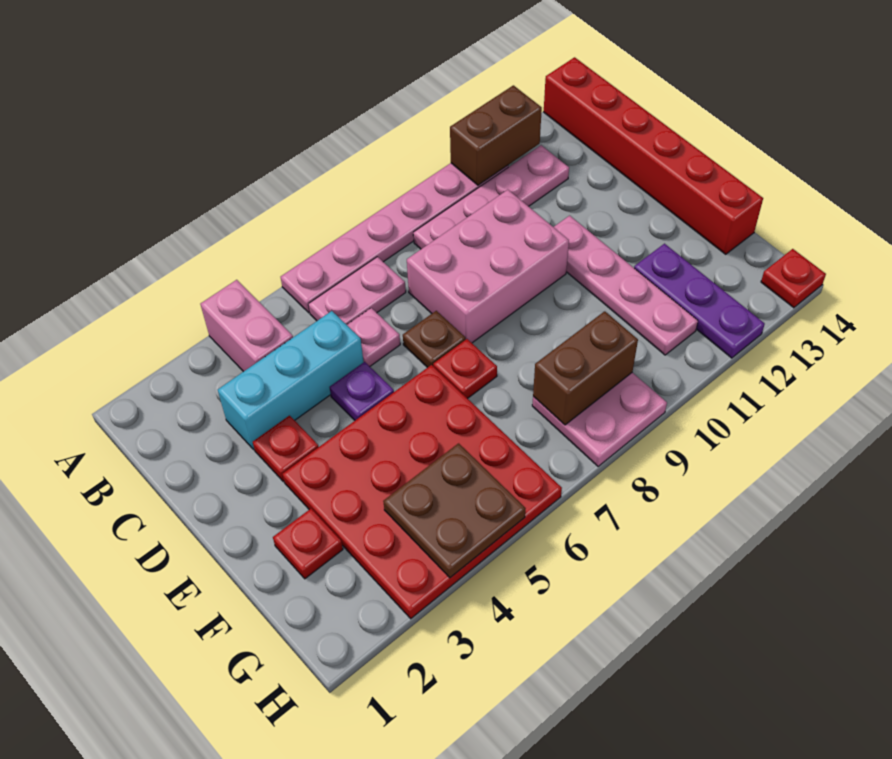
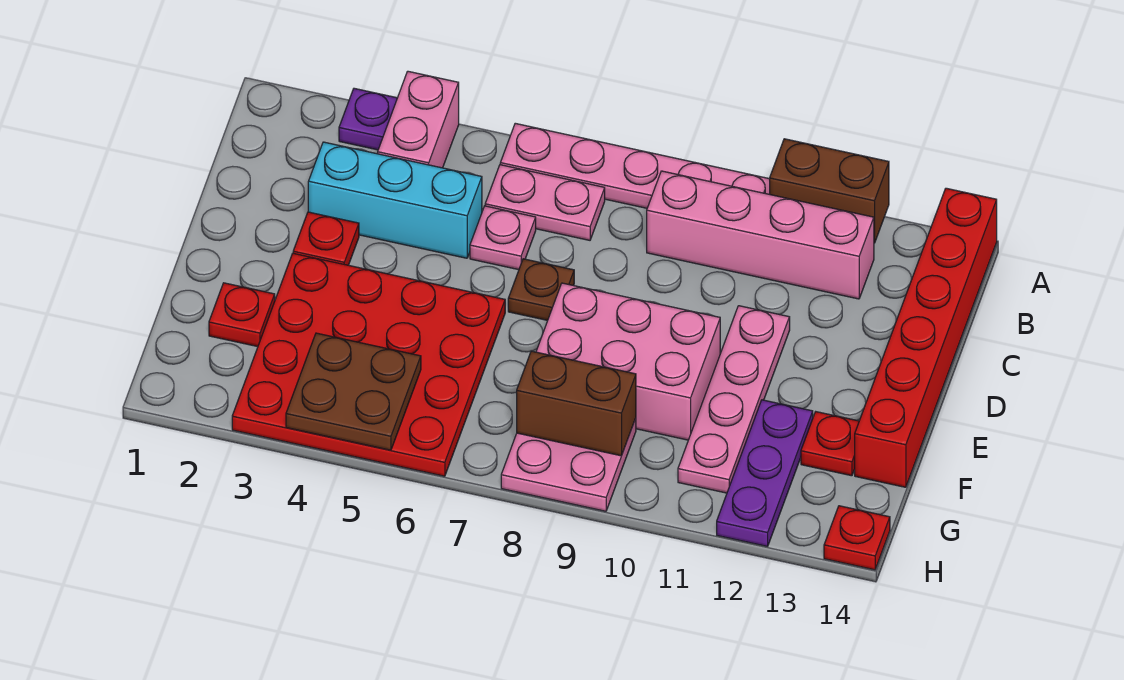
pink plate B9:B12 level 1 -> pink brick B9:B12 level 1
pink brick C8:D10 level 1 -> pink brick E8:F10 level 1
purple plate D5 level 1 -> purple plate A3 level 1
red plate E7 level 1 -> red plate F13 level 1

